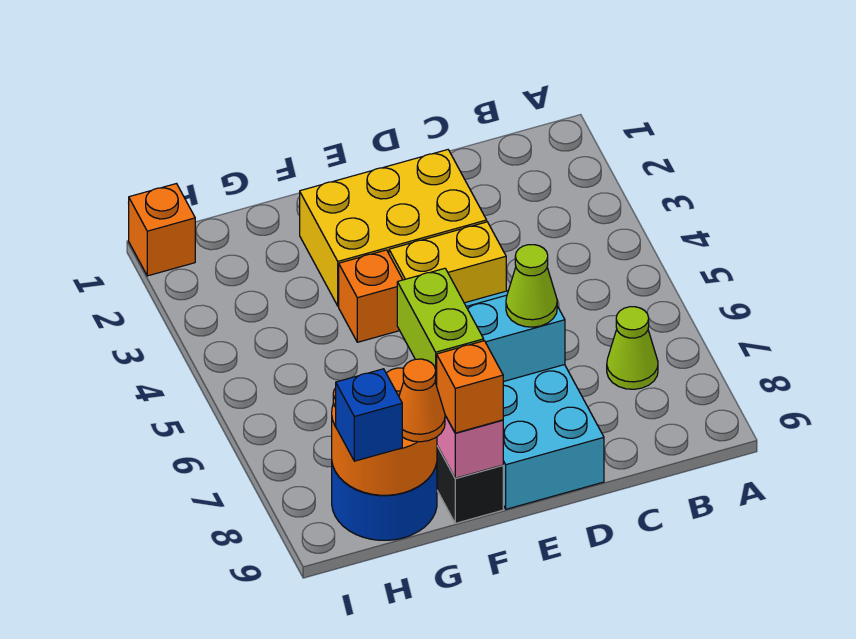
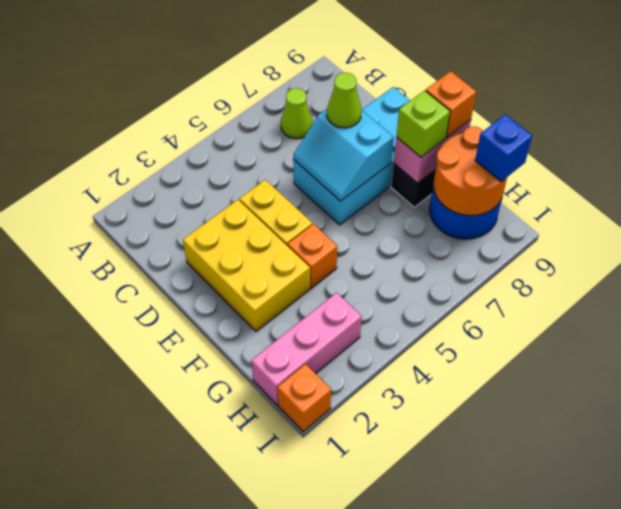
lime brick F7:F8 level 3 -> lime brick F8 level 3
orange cone G9 level 3 -> none
none -> pink brick H1:H3 level 1

